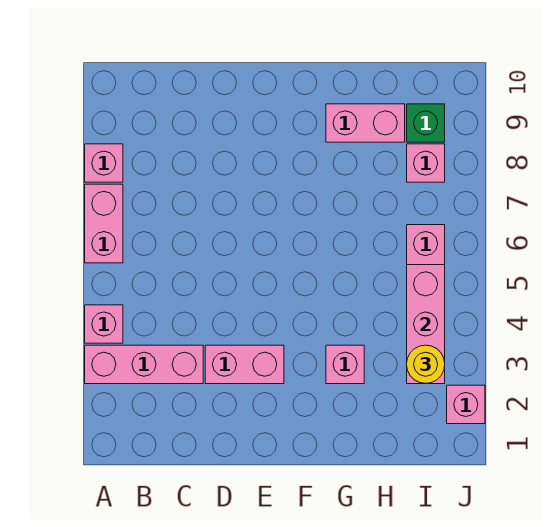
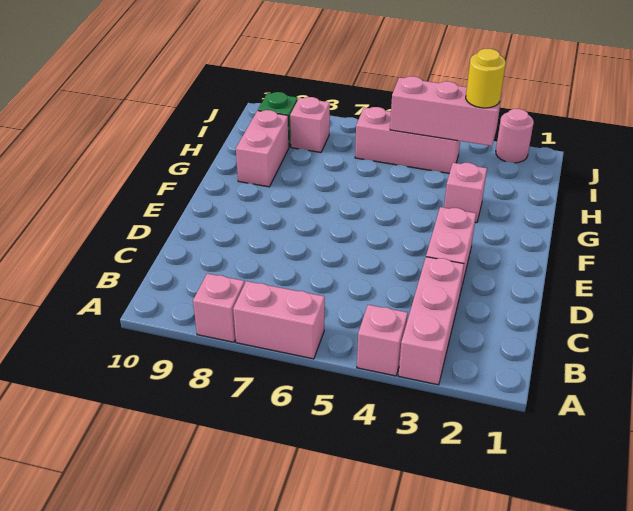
pink brick J2 level 1 -> pink round brick J2 level 1

